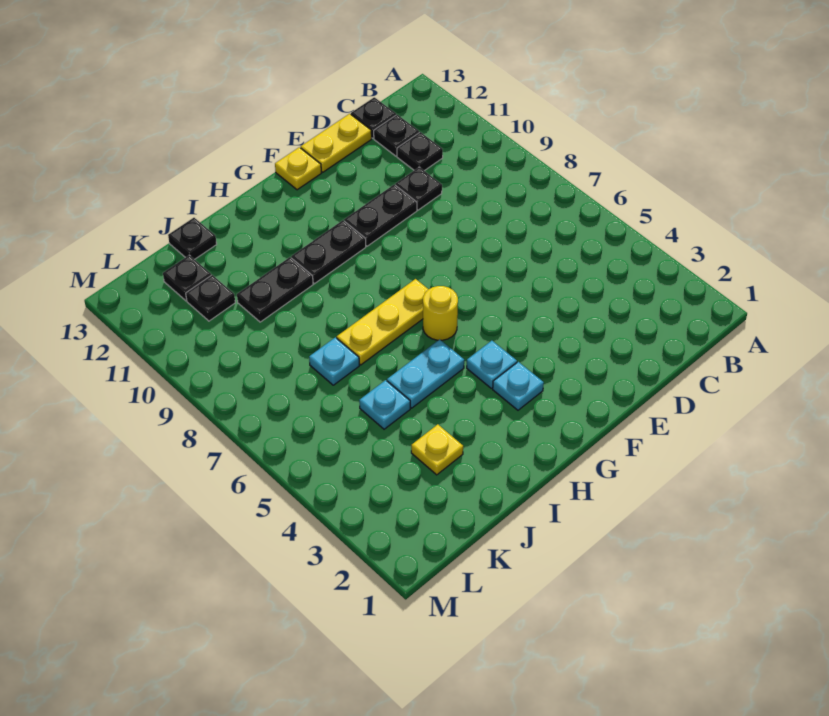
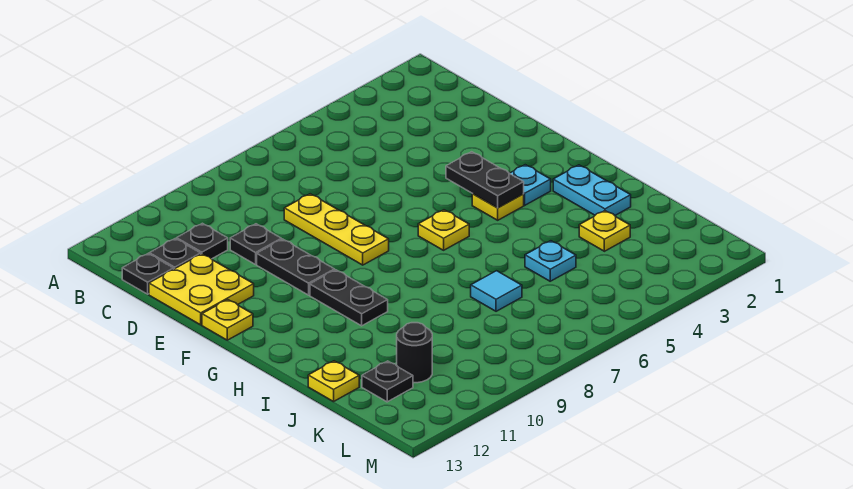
yellow plate D13:E13 level 1 -> yellow plate D12:E13 level 1
cyan plate G4 level 1 -> yellow plate G4 level 1
yellow round brick G6 level 1 -> yellow plate G6 level 1
yellow plate G7:I7 level 1 -> yellow plate D8:F8 level 1
cyan plate H5:I5 level 1 -> cyan plate H2:I2 level 1
black plate I10:J10 level 1 -> black plate F4:G4 level 2
cyan plate J7 level 1 -> cyan tile J7 level 1
black plate J13 level 1 -> yellow plate J13 level 1
black plate K11 level 1 -> black round brick K11 level 1

